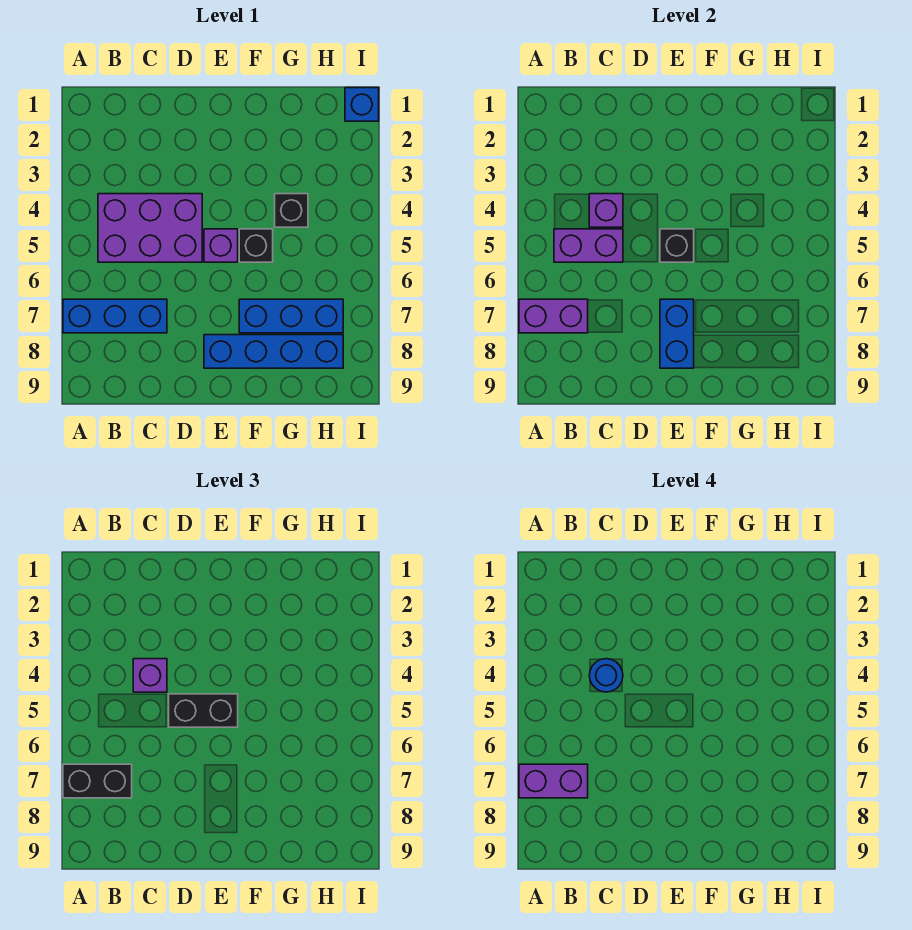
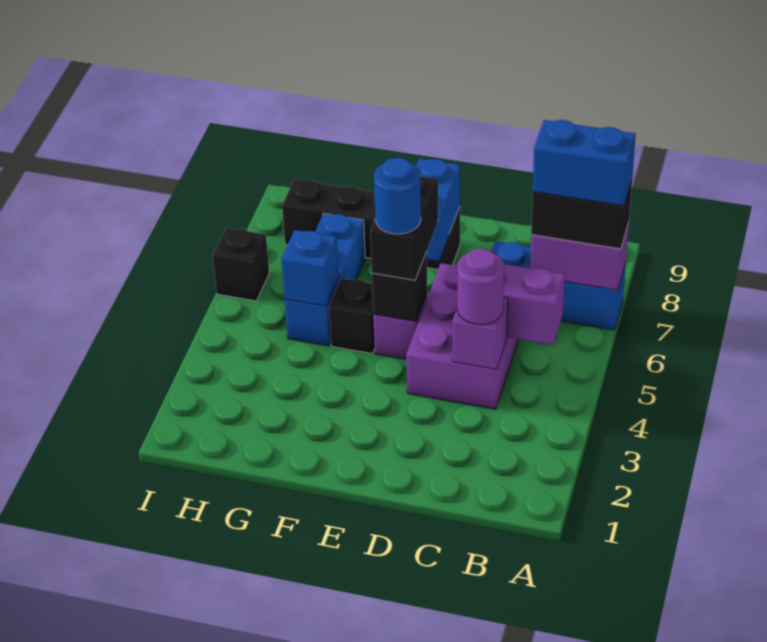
purple brick A7:B7 level 4 -> blue brick A7:B7 level 4
purple brick B4:D5 level 1 -> purple brick C4:D6 level 1
purple brick C4 level 3 -> purple round brick C4 level 3
blue round brick C4 level 4 -> blue round brick E5 level 4
black brick D5:E5 level 3 -> black brick E5:E6 level 3
blue brick E8:H8 level 1 -> black brick E8:H8 level 1
blue brick F7:H7 level 1 -> blue brick G5:G7 level 1
black brick G4 level 1 -> black brick I6 level 1
blue brick I1 level 1 -> blue brick G5 level 2

